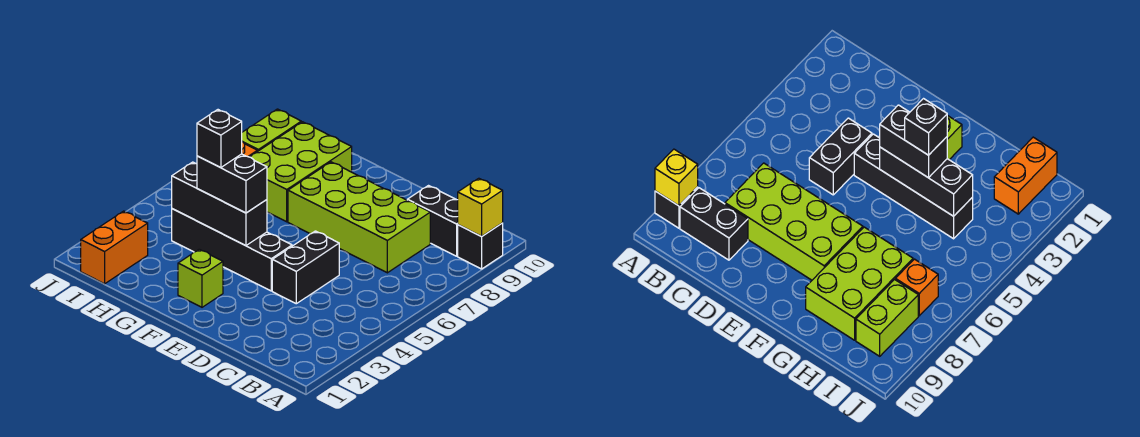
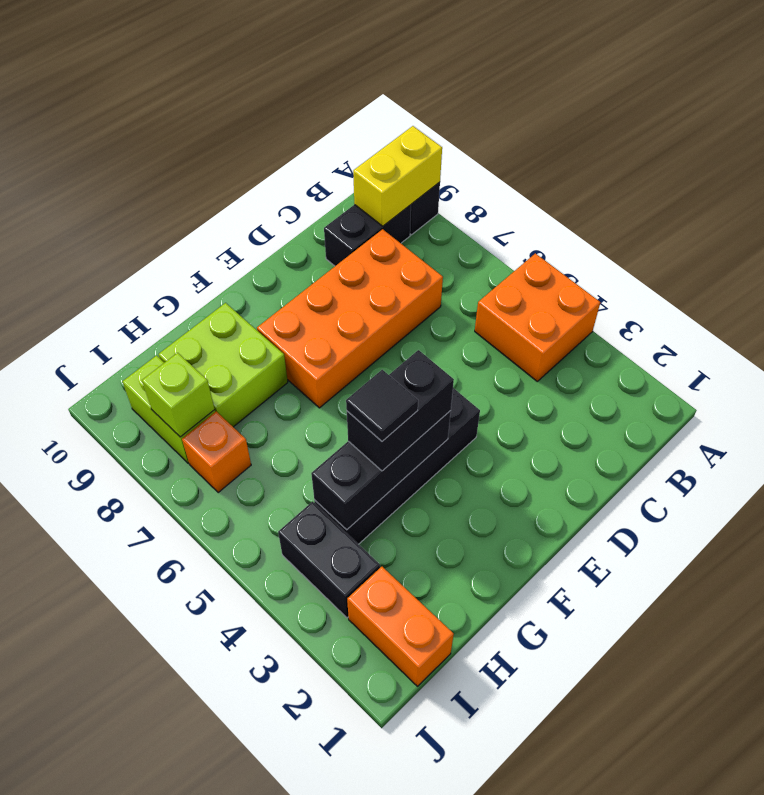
none -> orange brick A4:B5 level 1
yellow brick A9 level 2 -> yellow brick A9:B9 level 2
lime brick C7:F8 level 1 -> orange brick C7:F8 level 1
black brick D4:D5 level 1 -> black brick I3:I4 level 1
lime brick F2 level 1 -> lime brick I8 level 2
black brick G4 level 4 -> black tile G4 level 4
lime brick G7:H9 level 1 -> lime brick G8:H9 level 1

